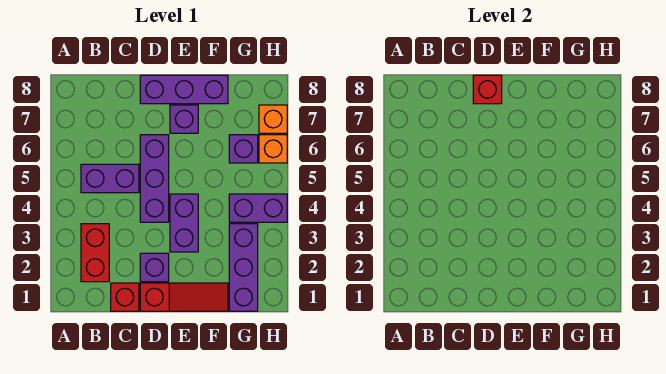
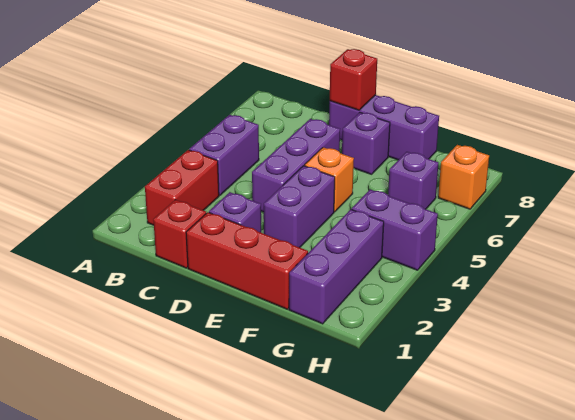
purple brick B5:C5 level 1 -> purple brick B4:B5 level 1
red slope D1:F1 level 1 top D -> red brick D1:F1 level 1
orange brick H6 level 1 -> orange brick E5 level 1

